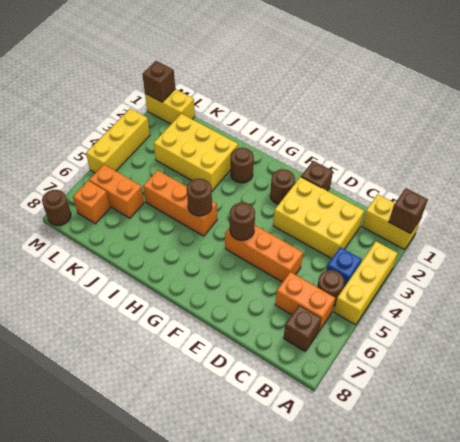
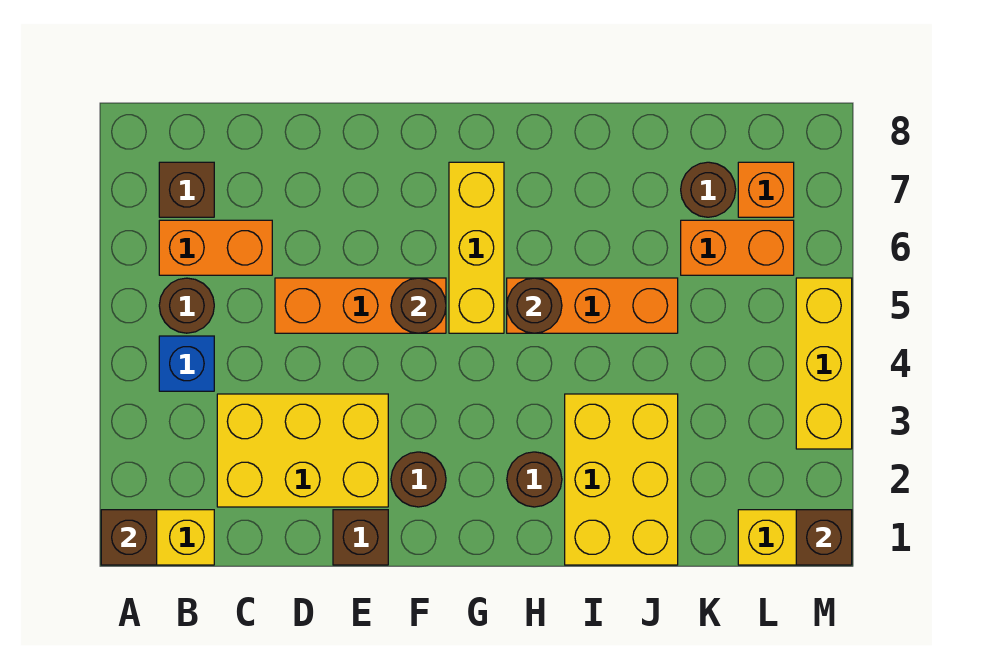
yellow brick A3:A5 level 1 -> yellow brick G5:G7 level 1
yellow brick I2:K3 level 1 -> yellow brick I1:J3 level 1
brown round brick M8 level 1 -> brown round brick K7 level 1

